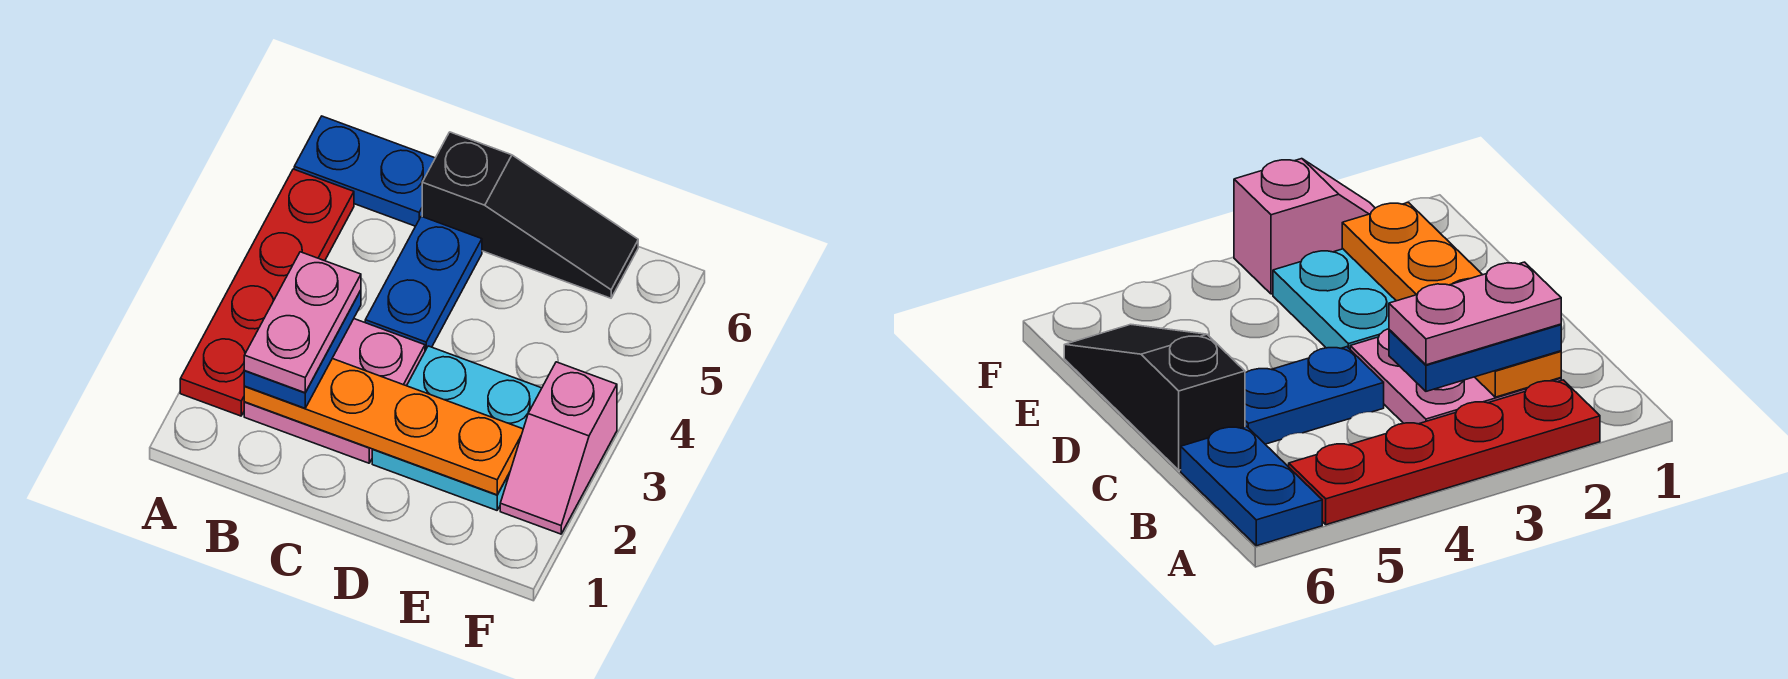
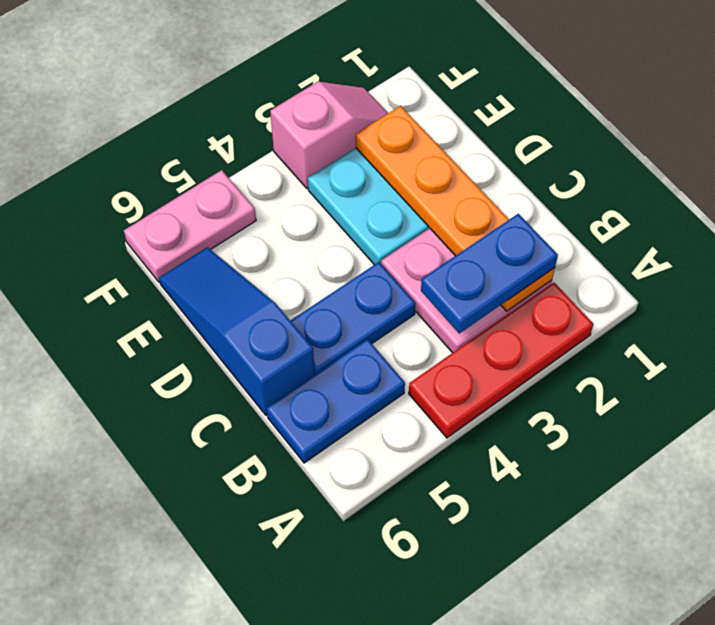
red plate A2:A5 level 1 -> red plate A2:A4 level 1
blue plate A6:B6 level 1 -> blue plate B5:B6 level 1
pink plate B2:B3 level 4 -> pink plate F5:F6 level 1
black slope C6:E6 level 1 top C -> blue slope C6:E6 level 1 top C

